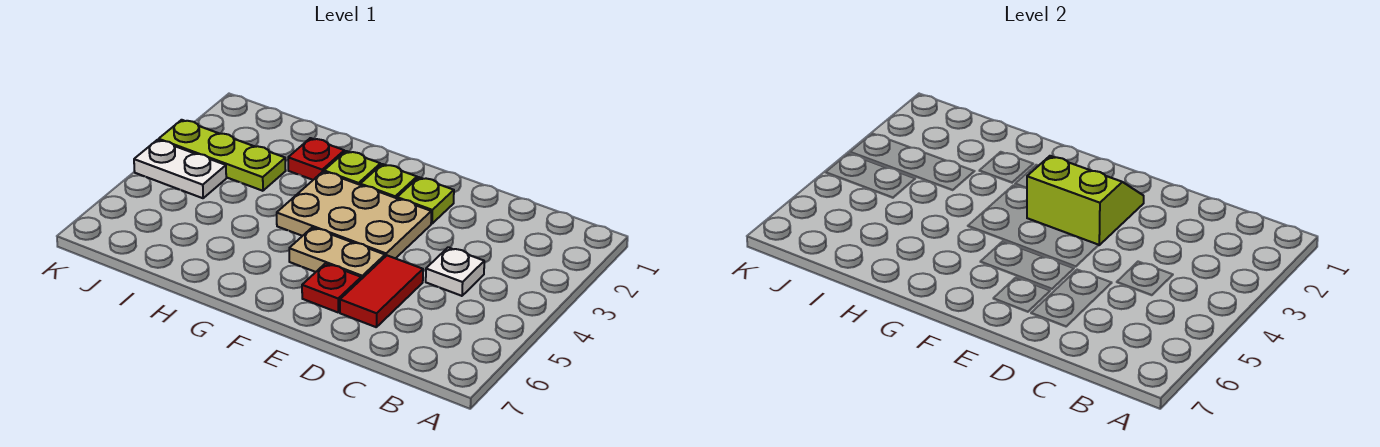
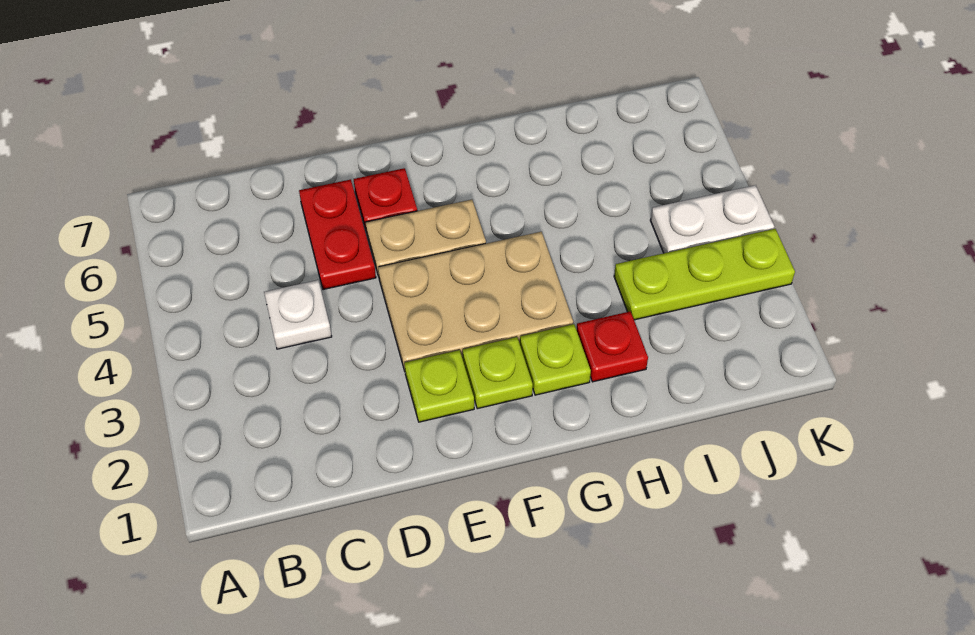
red tile D5:D6 level 1 -> red plate D5:D6 level 1
lime slope E2:F3 level 2 top 3 -> none

